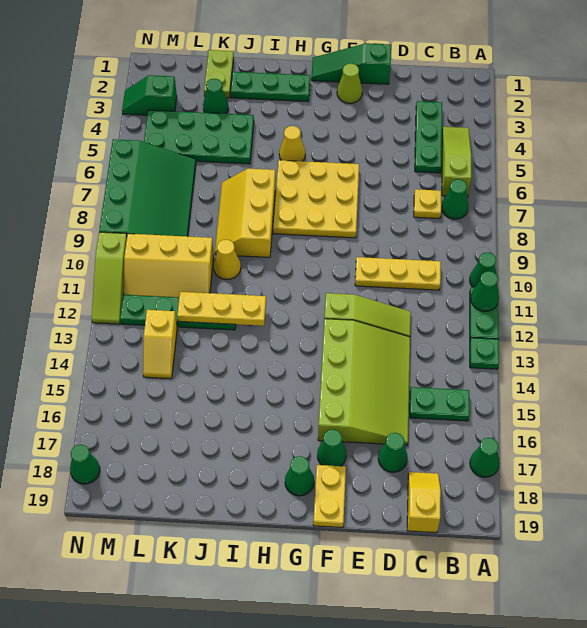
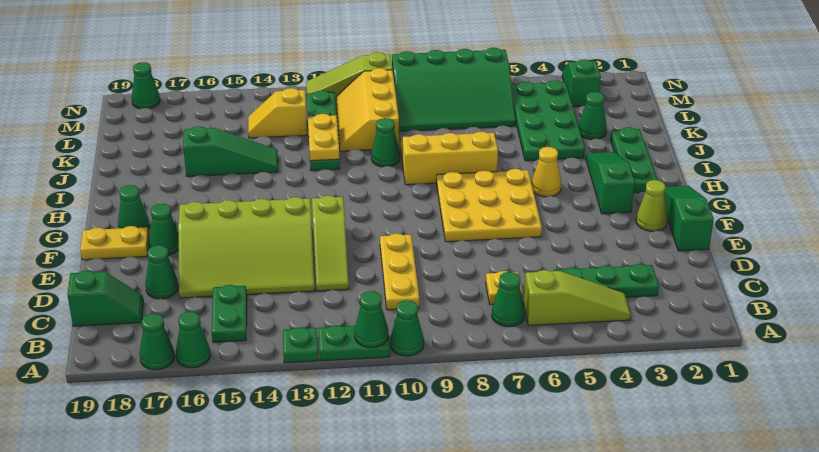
none -> green cone A16 level 1
yellow slope C18:C19 level 1 top 19 -> green slope C18:C19 level 1 top 19
none -> green slope G3:I3 level 1 top G
yellow plate I12:K12 level 2 -> yellow plate J12:K12 level 2
yellow cone J10 level 1 -> green cone J10 level 1
none -> green slope J14:J16 level 1 top 16
lime plate K1:K2 level 1 -> none

